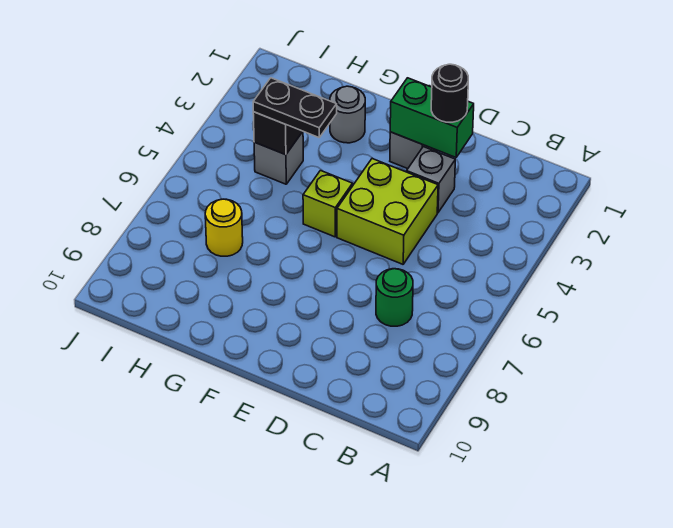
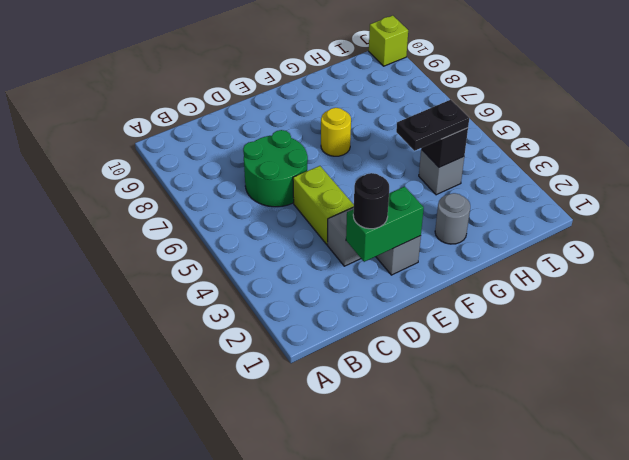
green round brick C7 level 1 -> green round brick C6:D7 level 1
lime brick D4:E5 level 1 -> lime brick D4:D5 level 1
lime brick F5 level 1 -> lime brick J10 level 1
yellow round brick H7 level 1 -> yellow round brick F7 level 1

